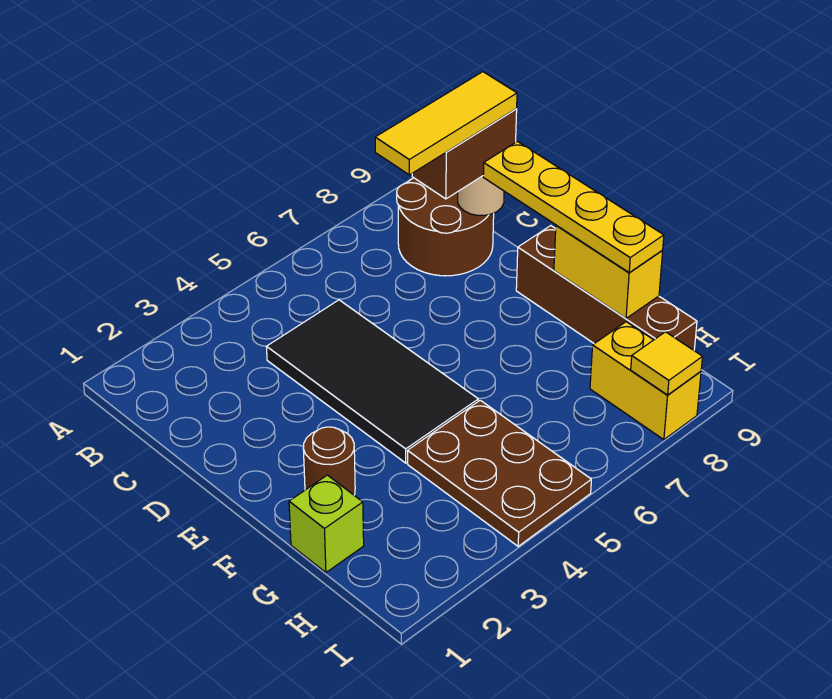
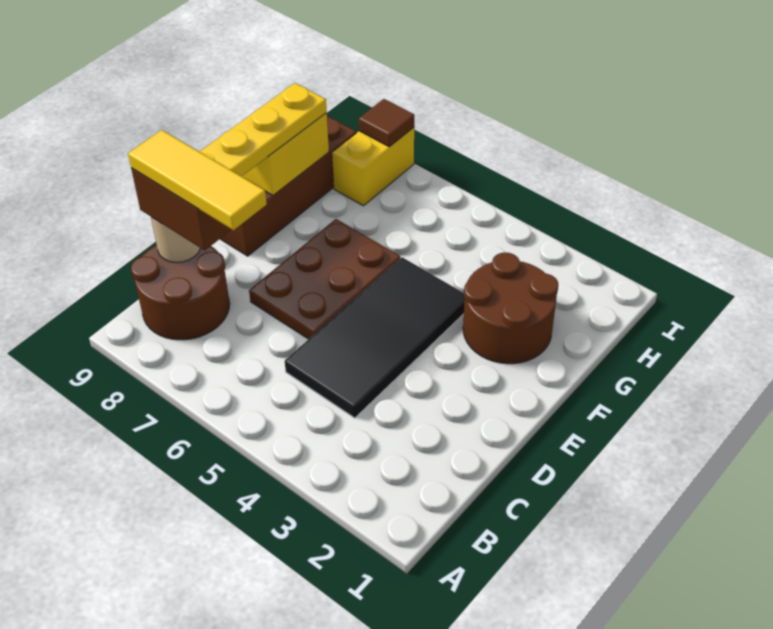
brown round brick F2 level 1 -> brown round brick F2:G3 level 1
lime brick G1 level 1 -> none
brown plate G4:I5 level 1 -> brown plate D6:F7 level 1
yellow tile I8 level 2 -> brown tile I8 level 2

